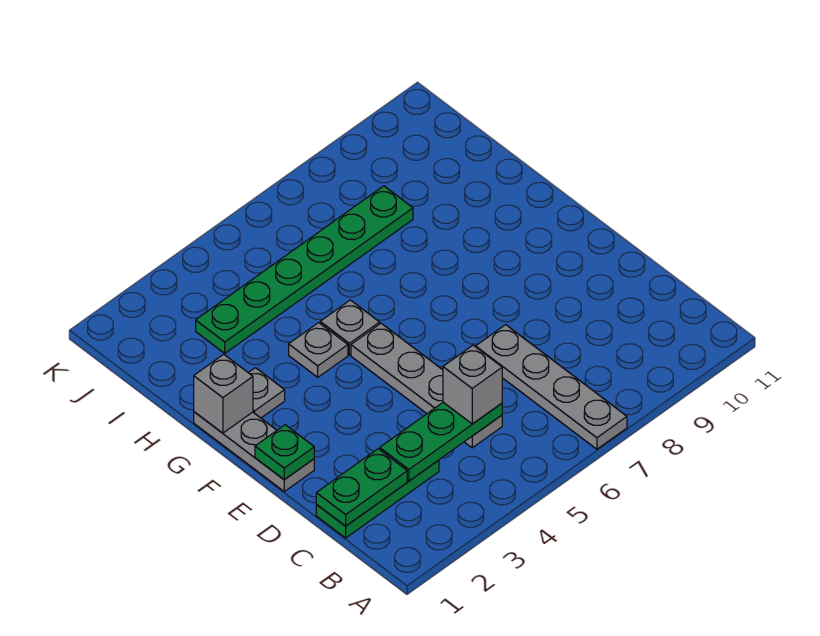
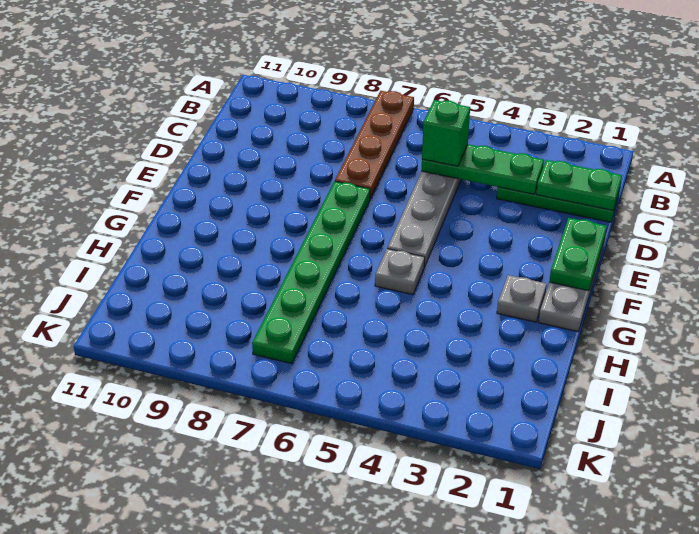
grey plate A7:D7 level 1 -> brown plate A7:D7 level 1
grey brick C5 level 3 -> green brick C5 level 3
green plate E1 level 2 -> green plate E1:F1 level 2
grey brick G1 level 2 -> none
grey plate G4 level 1 -> none
green plate I3:I8 level 1 -> green plate E7:J7 level 1

